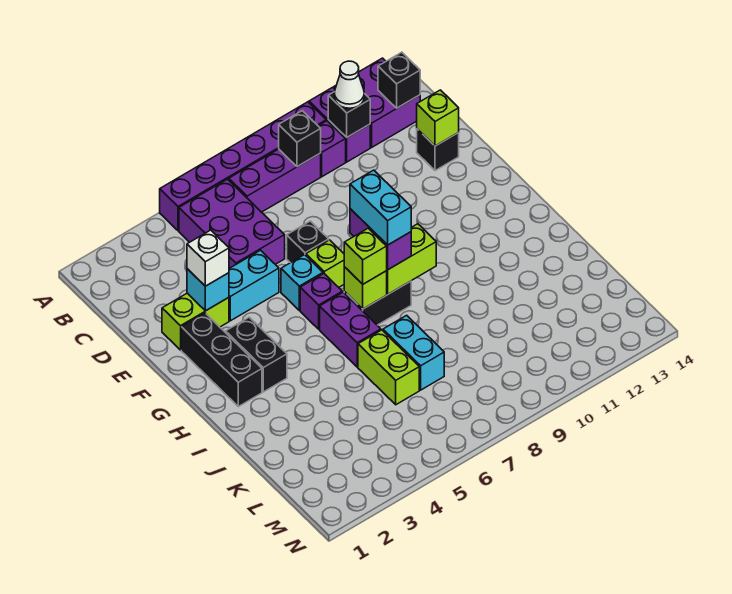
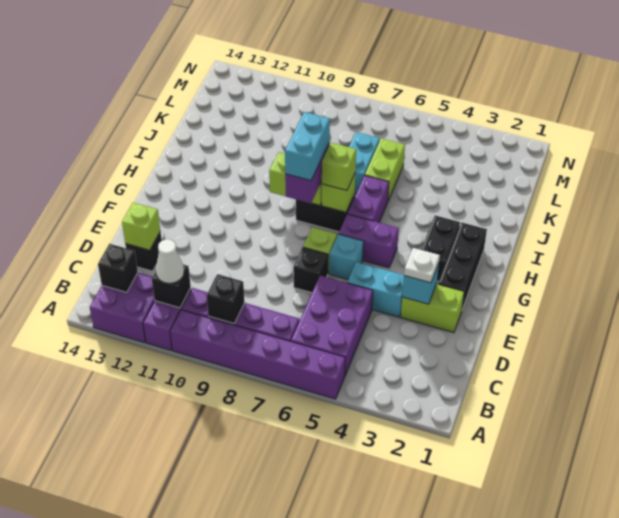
white brick E3 level 3 -> white plate E3 level 3
purple brick G6 level 1 -> purple brick G5:G6 level 1

